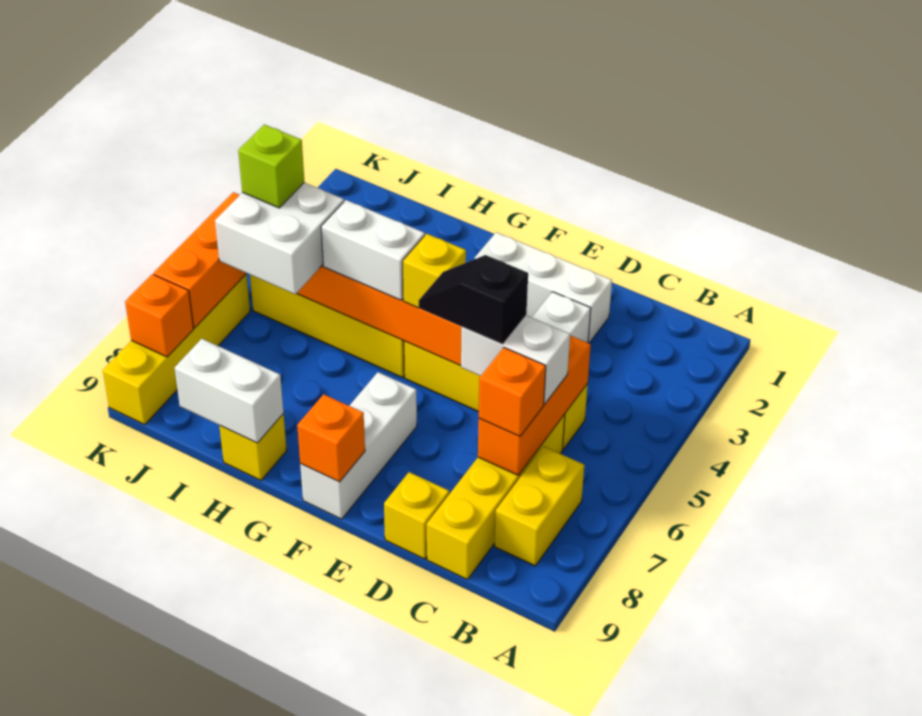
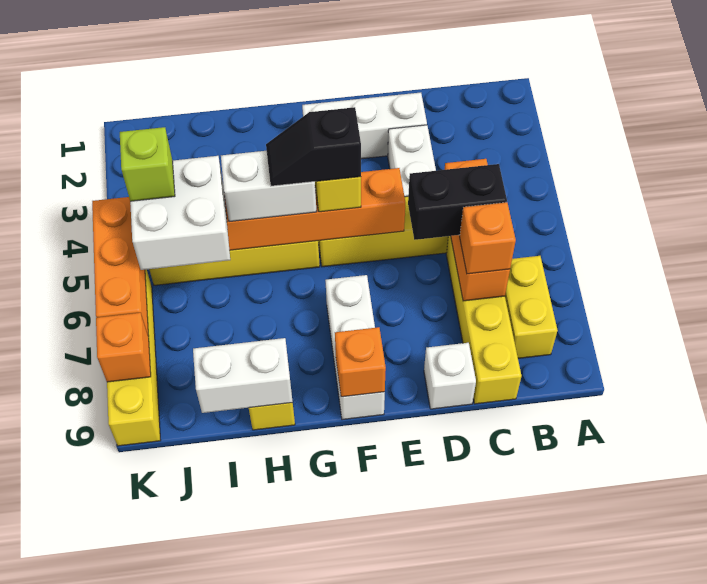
white brick C6:D6 level 3 -> black brick C6:D6 level 3
black slope D6:E6 level 4 top D -> black slope F5:G5 level 4 top F
yellow brick D9 level 1 -> white brick D9 level 1

